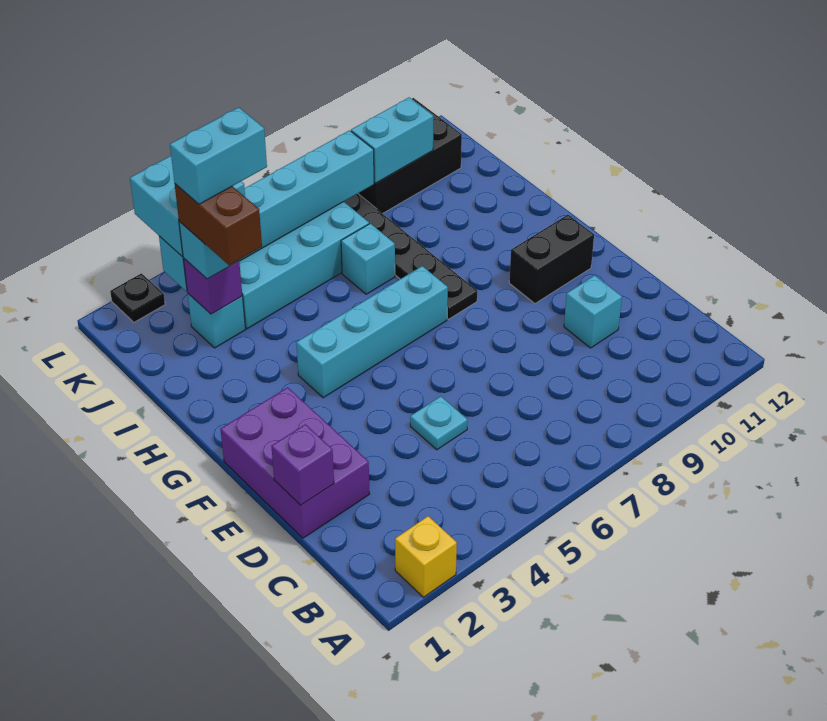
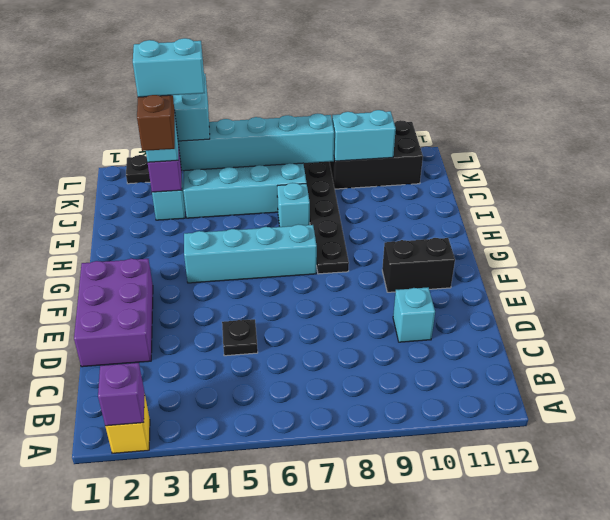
purple brick D1 level 2 -> purple brick A2 level 2
cyan plate D5 level 1 -> black plate D5 level 1

